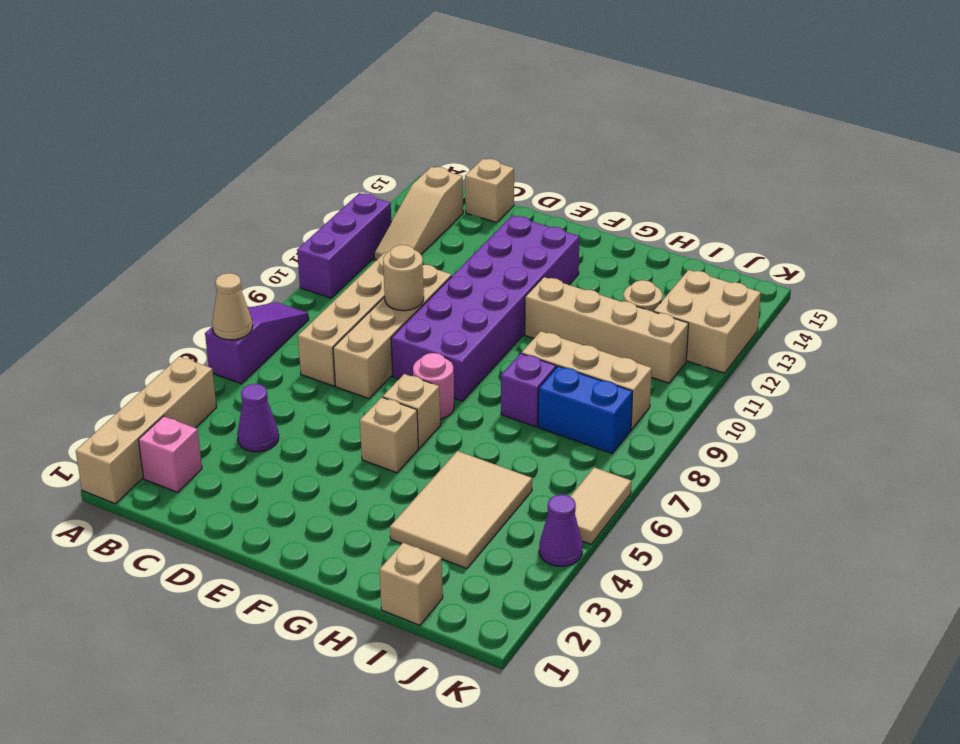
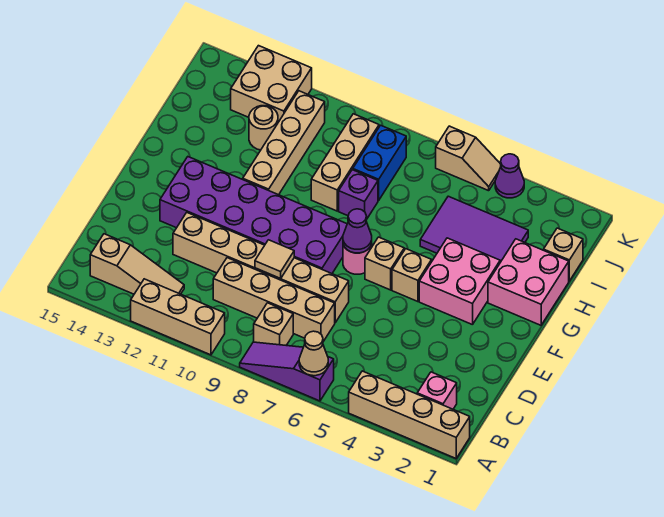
purple brick A10:A12 level 1 -> tan brick A10:A12 level 1
purple cone C4 level 1 -> purple cone F7 level 2
tan brick C15 level 1 -> tan brick B8 level 1
tan brick D7:D10 level 1 -> tan brick D7:D12 level 1
tan round brick D9 level 2 -> tan tile D9 level 2
none -> pink brick F3:G4 level 1
none -> pink brick G1:H2 level 1
tan tile H3:I5 level 1 -> purple tile H3:I5 level 1
tan tile K5:K6 level 1 -> tan slope K5:K6 level 1 top 6

